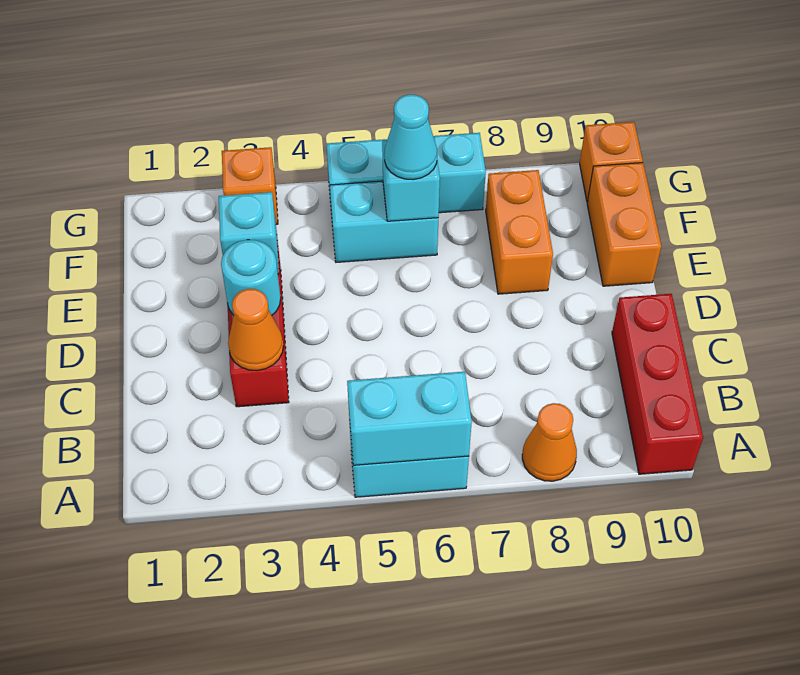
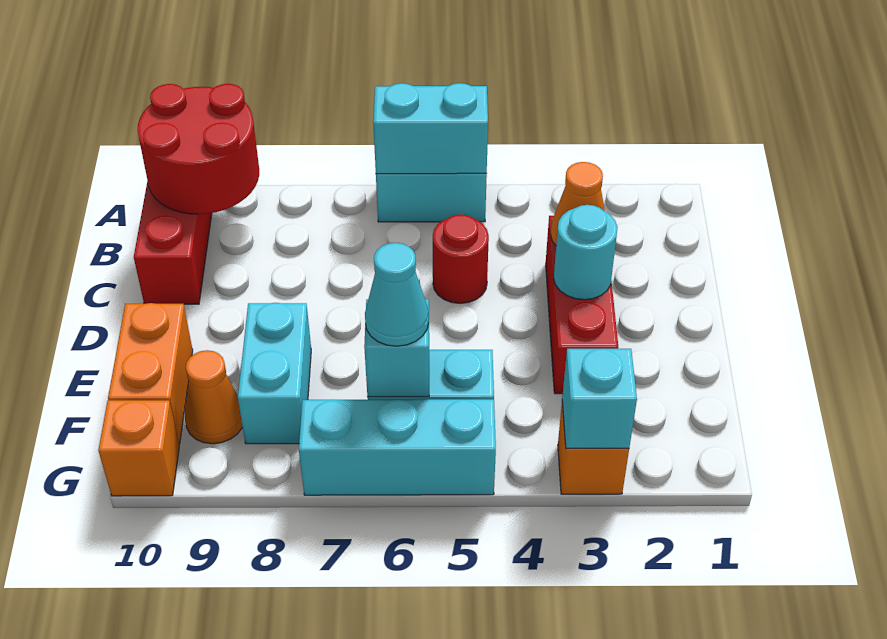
orange cone A8 level 1 -> orange cone F9 level 1
none -> red round brick A9:B10 level 2
none -> red round brick C5 level 1
cyan brick E3 level 2 -> cyan brick G3 level 2
orange brick E8:F8 level 1 -> cyan brick E8:F8 level 1

